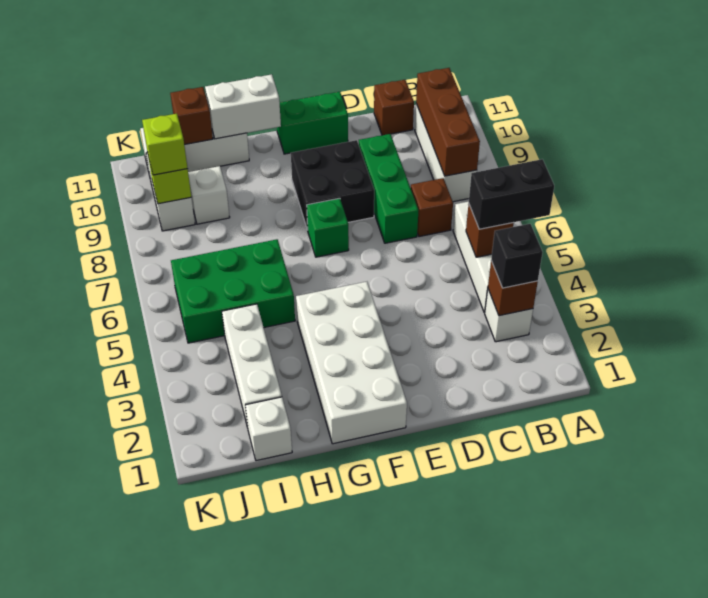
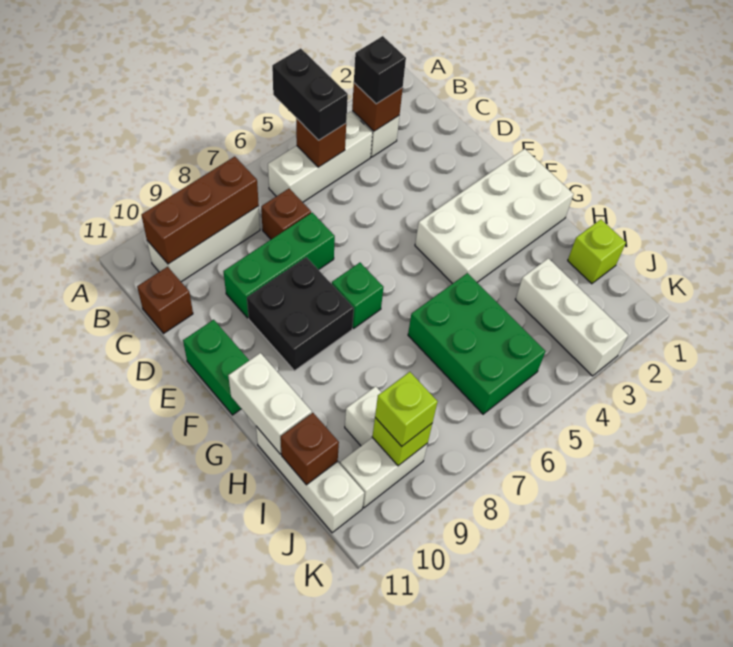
white brick I1 level 1 -> lime brick I1 level 1
white brick I2:I4 level 1 -> white brick I3:K3 level 1

